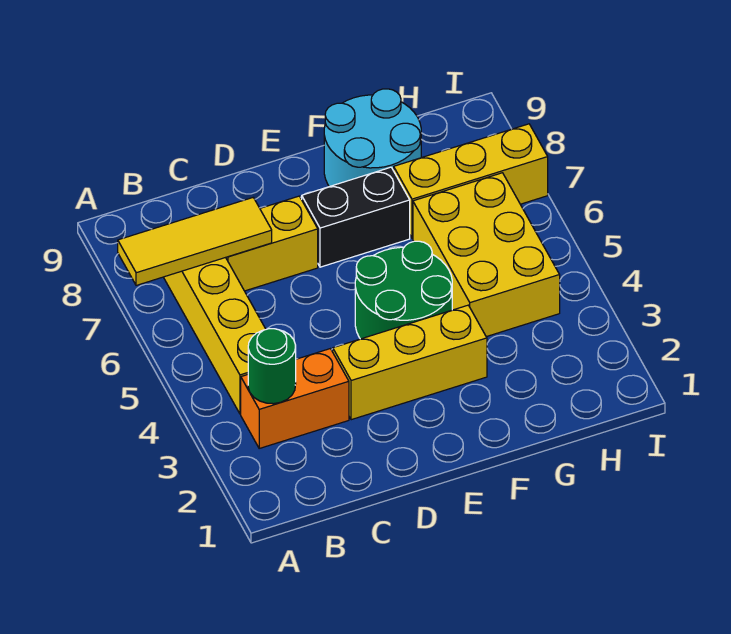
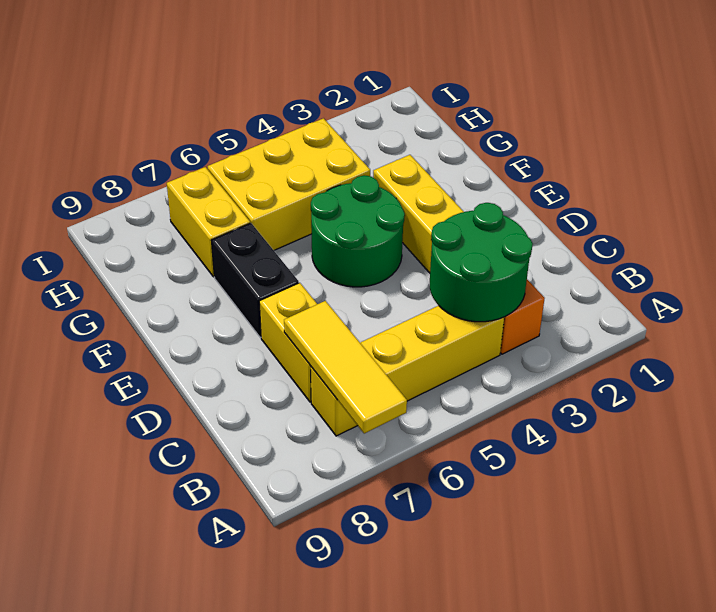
green round brick B3 level 2 -> green round brick B3:C4 level 2
cyan round brick F8:G9 level 1 -> none
yellow brick G7:I7 level 1 -> yellow brick G7:H7 level 1

